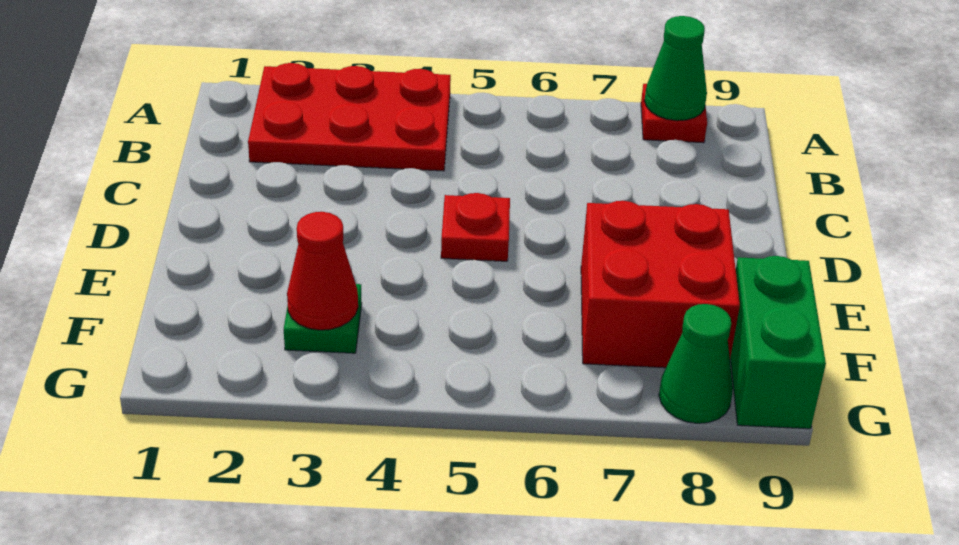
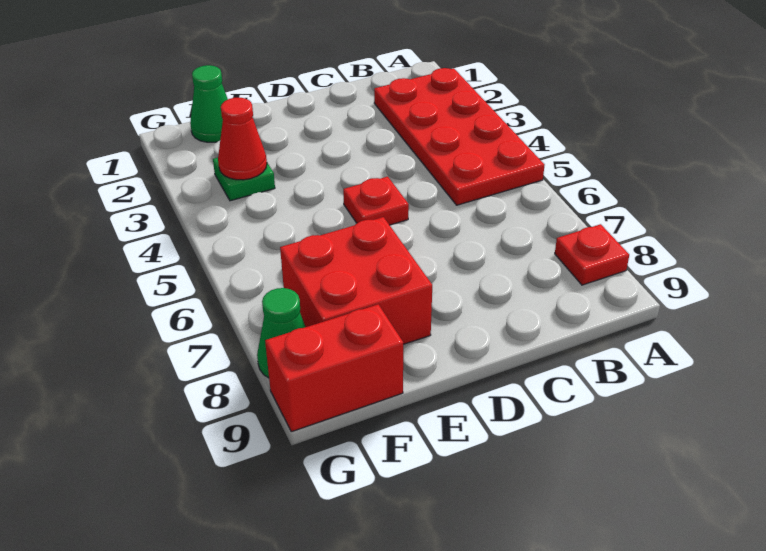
red plate A2:B4 level 1 -> red plate A2:B5 level 1
green cone A8 level 2 -> green cone F1 level 1
green brick F9:G9 level 1 -> red brick F9:G9 level 1

